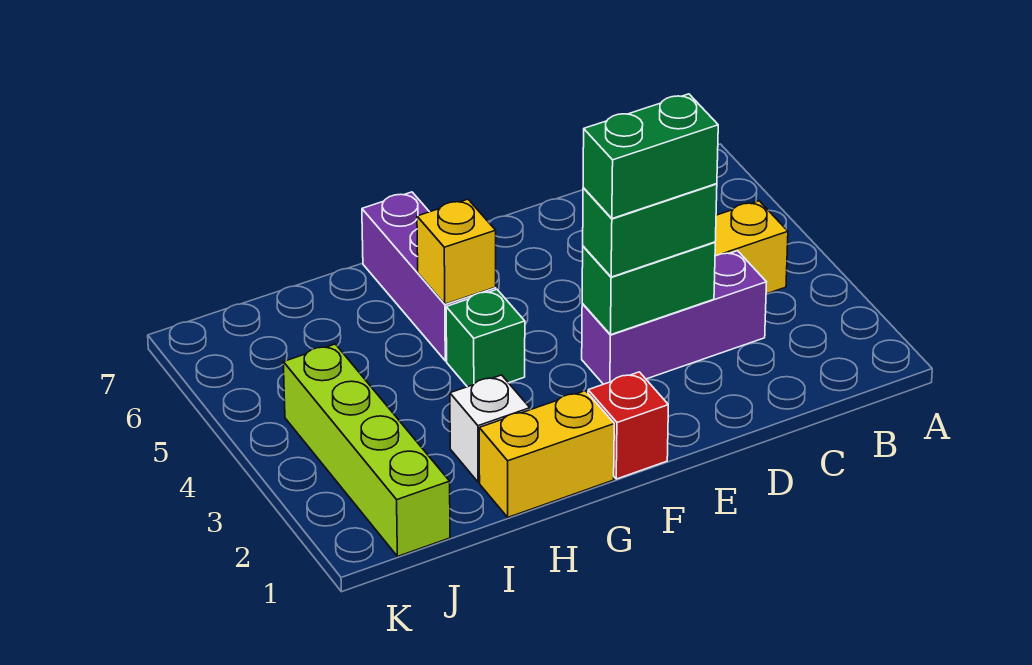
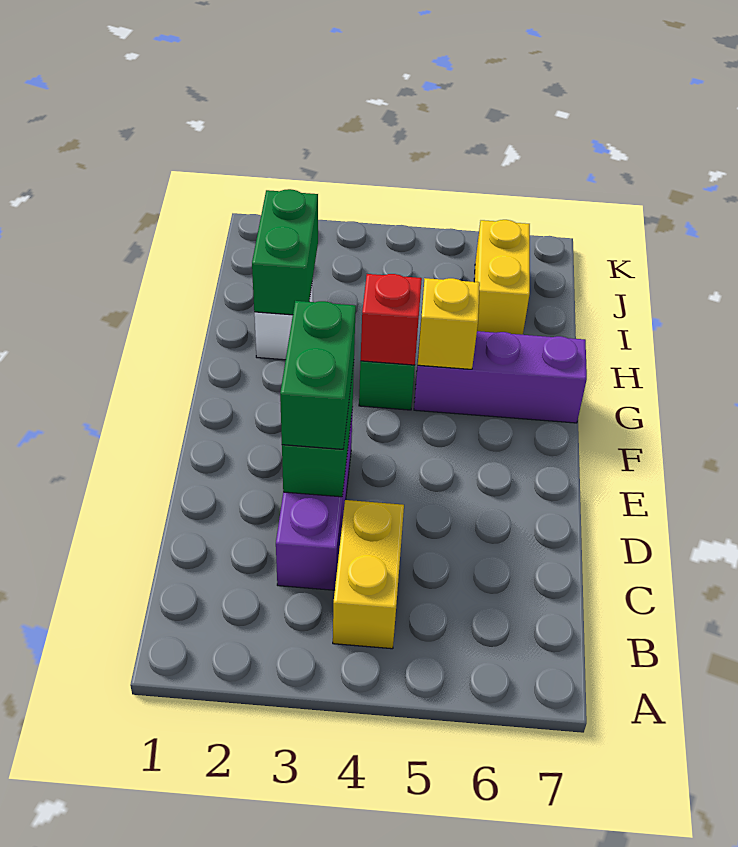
green brick D3:E3 level 4 -> green brick H2:I2 level 2
red brick F1 level 1 -> red brick G4 level 2
yellow brick G1:H1 level 1 -> yellow brick I6:J6 level 1
lime brick J1:J4 level 1 -> none

